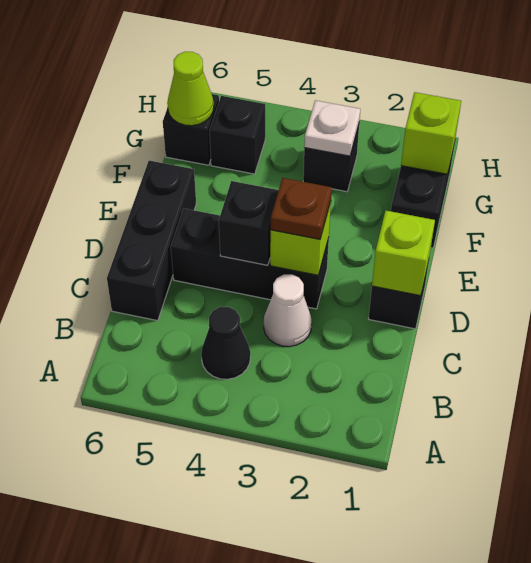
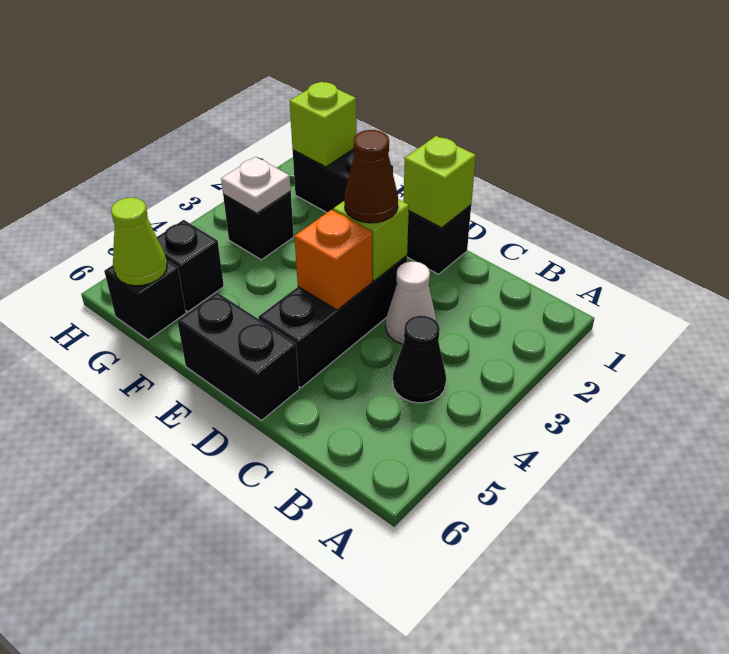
black brick C6:E6 level 1 -> black brick D6:E6 level 1
brown plate D3 level 3 -> brown cone D3 level 3
black brick D4 level 2 -> orange brick D4 level 2

